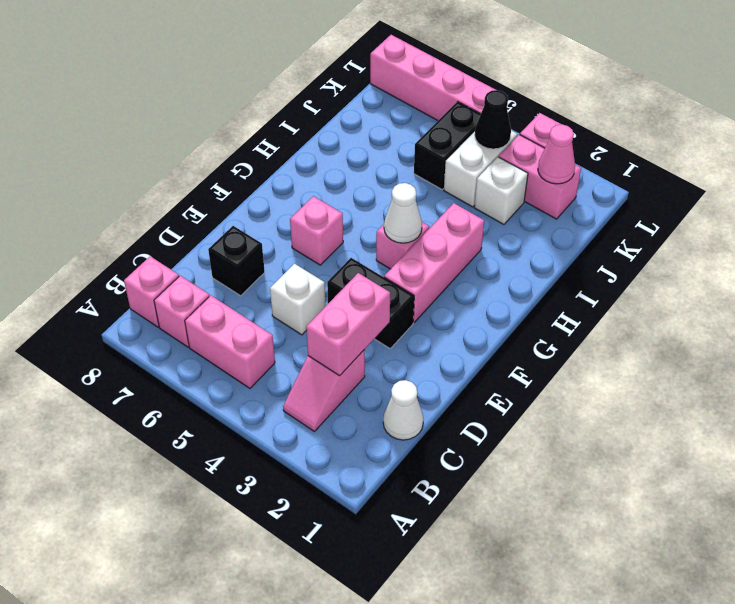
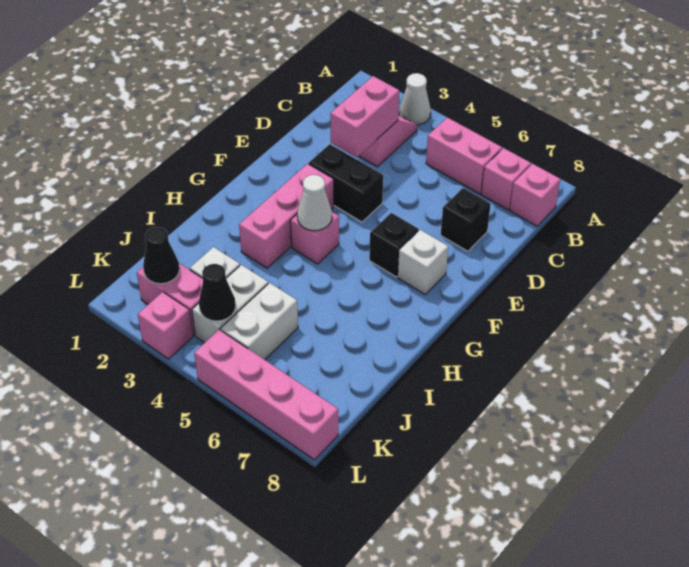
white cone C1 level 1 -> white cone A3 level 1
white brick D5 level 1 -> white brick F7 level 1
pink brick F6 level 1 -> black brick F6 level 1
black brick J5:K5 level 1 -> white brick J5:K5 level 1
pink cone K2 level 2 -> black cone K2 level 2

